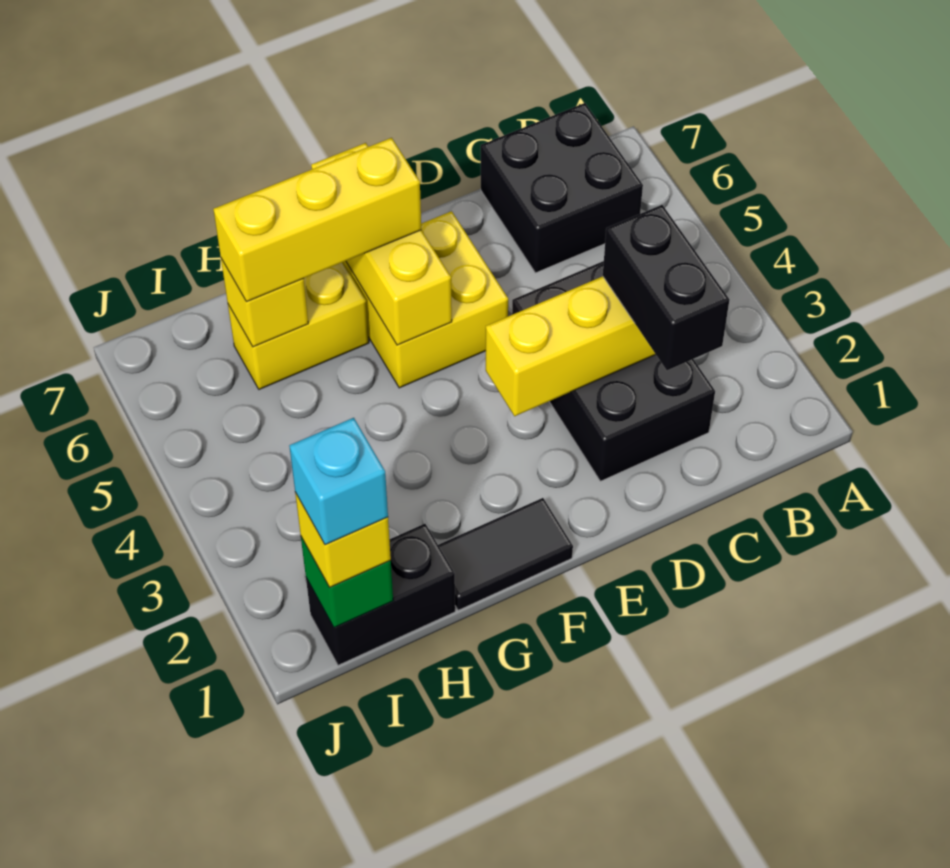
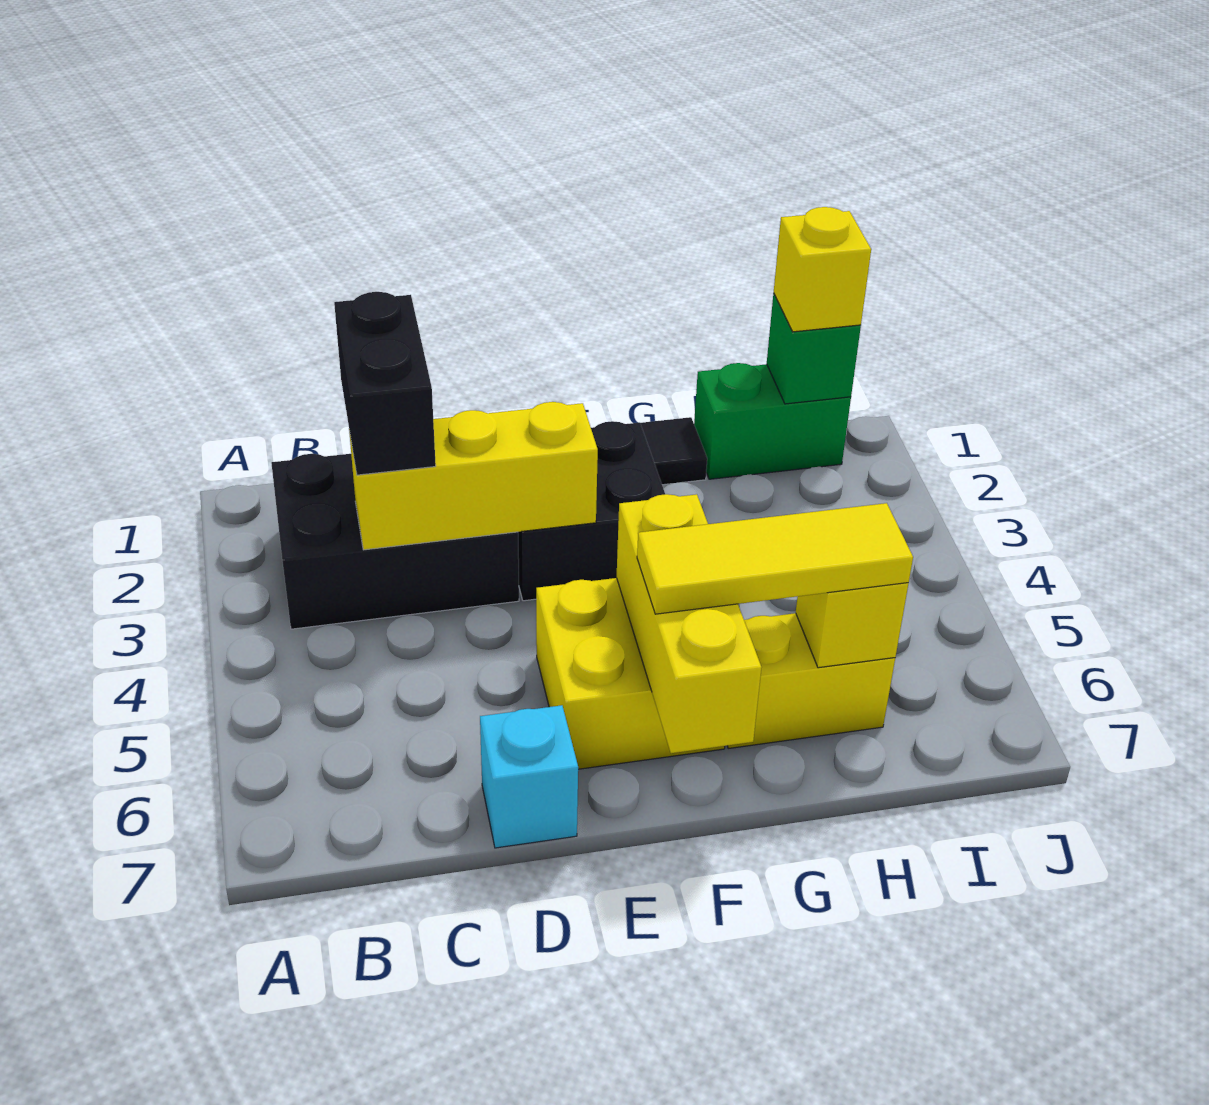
black brick B6:C7 level 1 -> black brick E2:F3 level 1
black brick C2:D4 level 1 -> black brick B2:D3 level 1
yellow brick F6:H6 level 3 -> yellow tile F6:H6 level 3
black brick H1:I1 level 1 -> green brick H1:I1 level 1
cyan brick I1 level 4 -> cyan brick D7 level 1

